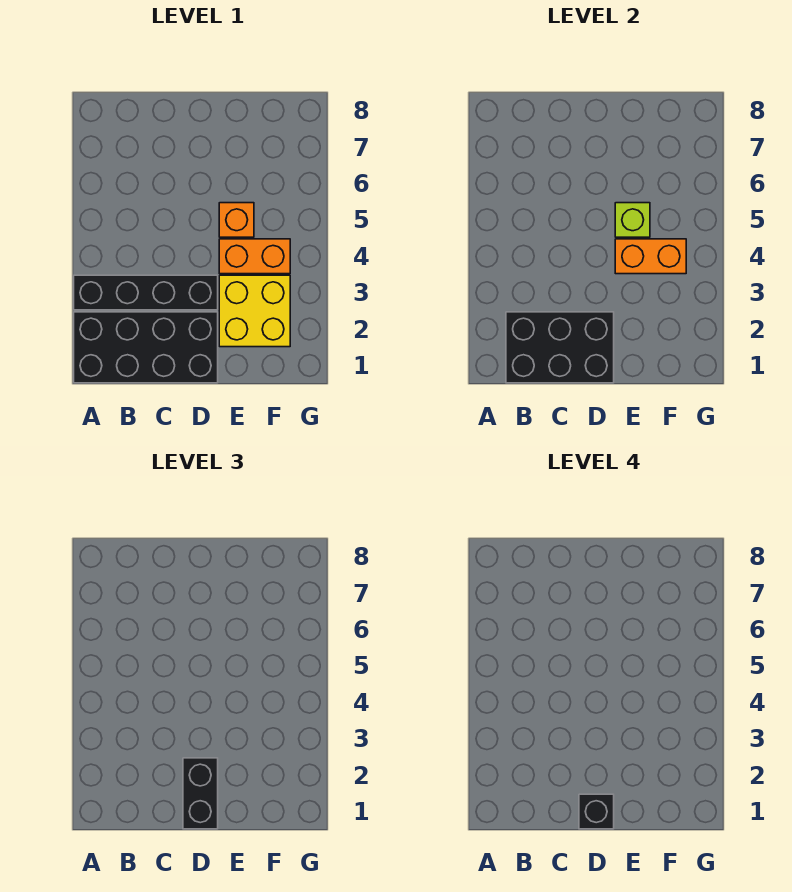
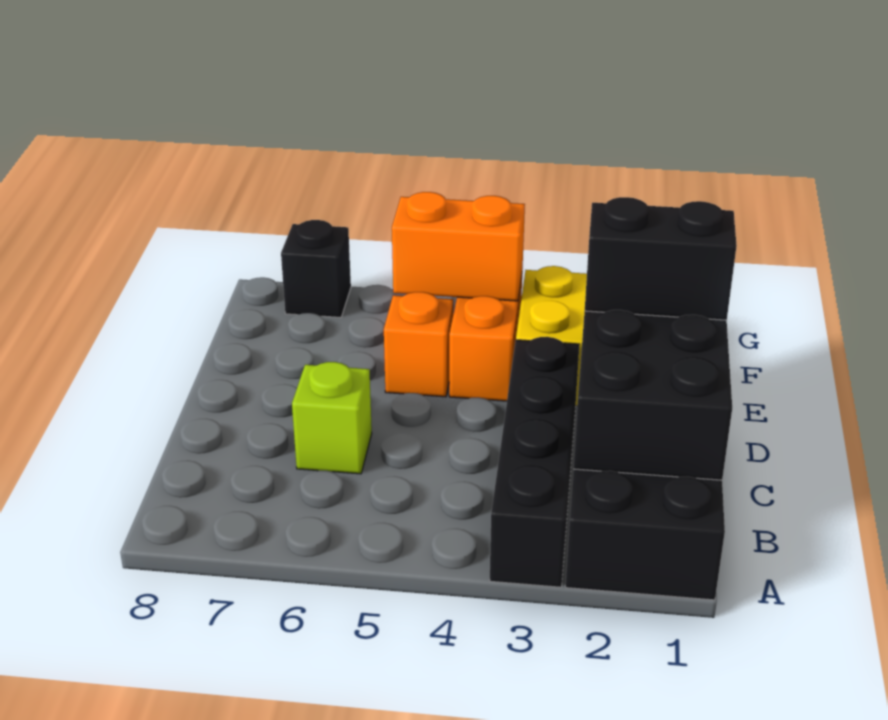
black brick D1 level 4 -> black brick G7 level 1
orange brick E4:F4 level 2 -> orange brick F4:F5 level 2
lime brick E5 level 2 -> lime brick C6 level 1

